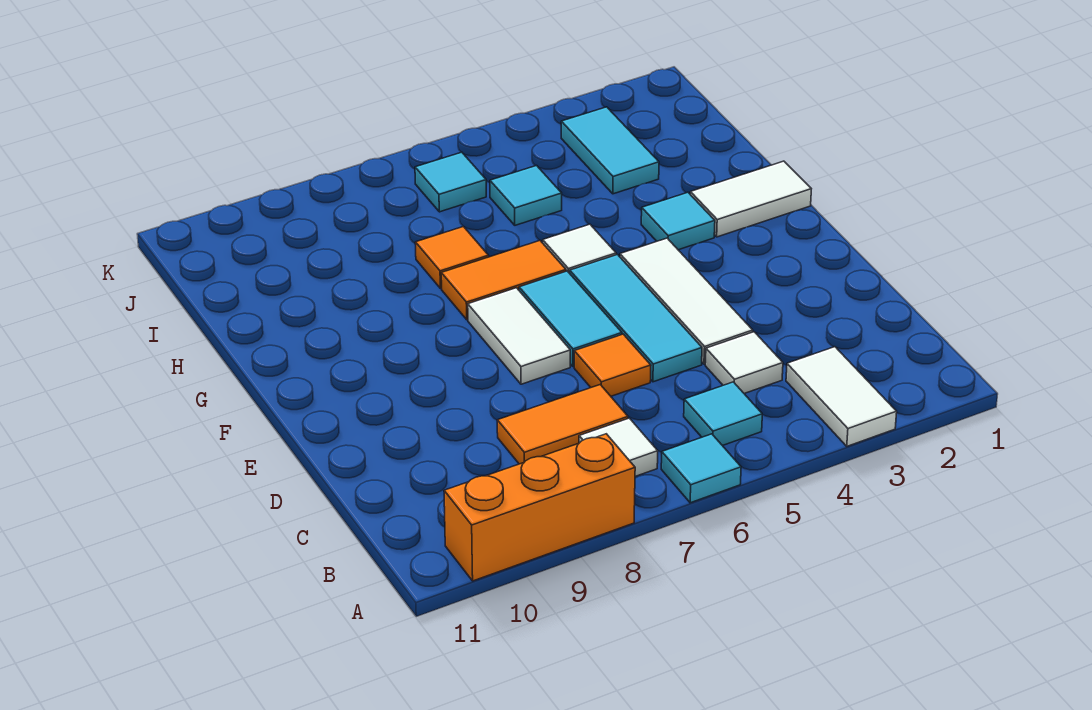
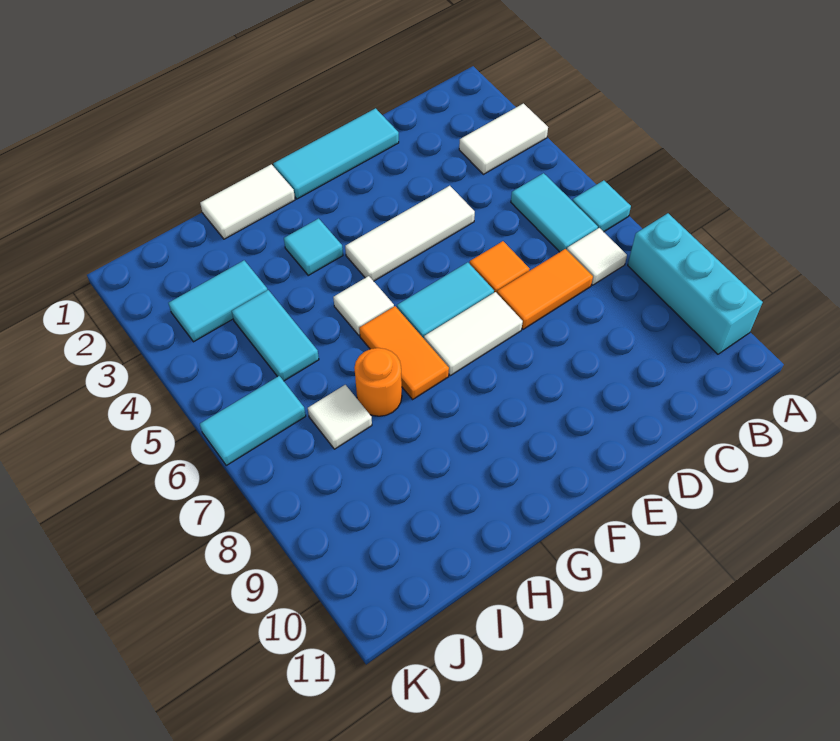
orange brick A8:A10 level 1 -> cyan brick A8:A10 level 1
cyan tile B5 level 1 -> cyan tile B5:B6 level 1
white tile C4 level 1 -> white tile I7 level 1
orange tile C7:C8 level 1 -> orange tile C7:D7 level 1
cyan tile D5:F5 level 1 -> cyan tile D1:F1 level 1
white tile G1:G2 level 1 -> white tile G1:H1 level 1
orange tile H7 level 1 -> orange round brick H7 level 1
cyan tile I5 level 1 -> cyan tile I4:I5 level 1
cyan tile J6 level 1 -> cyan tile J6:K6 level 1

